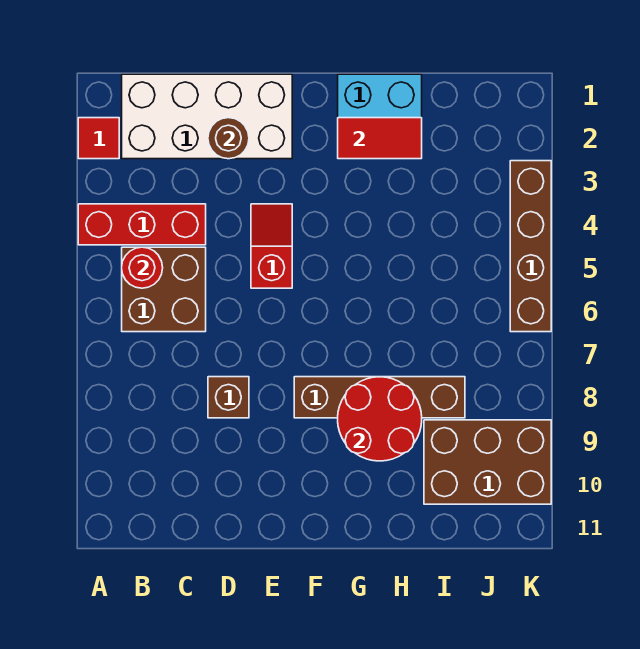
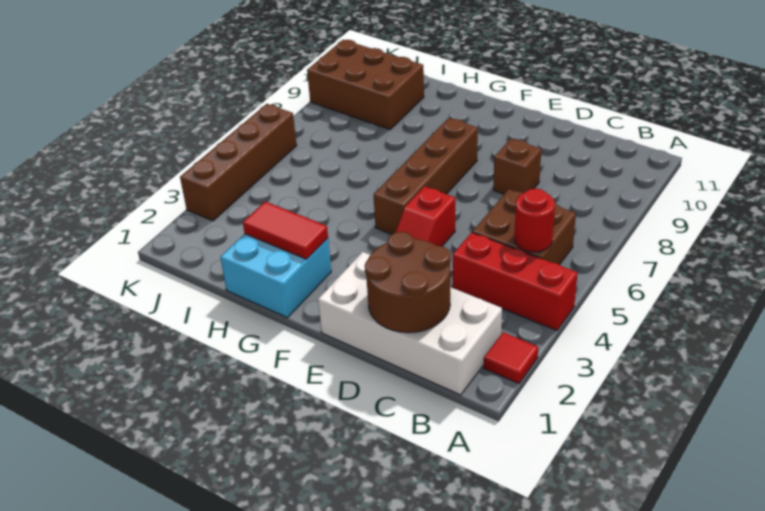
brown round brick D2 level 2 -> brown round brick C1:D2 level 2
brown brick F8:I8 level 1 -> brown brick F5:F8 level 1
red round brick G8:H9 level 2 -> none

